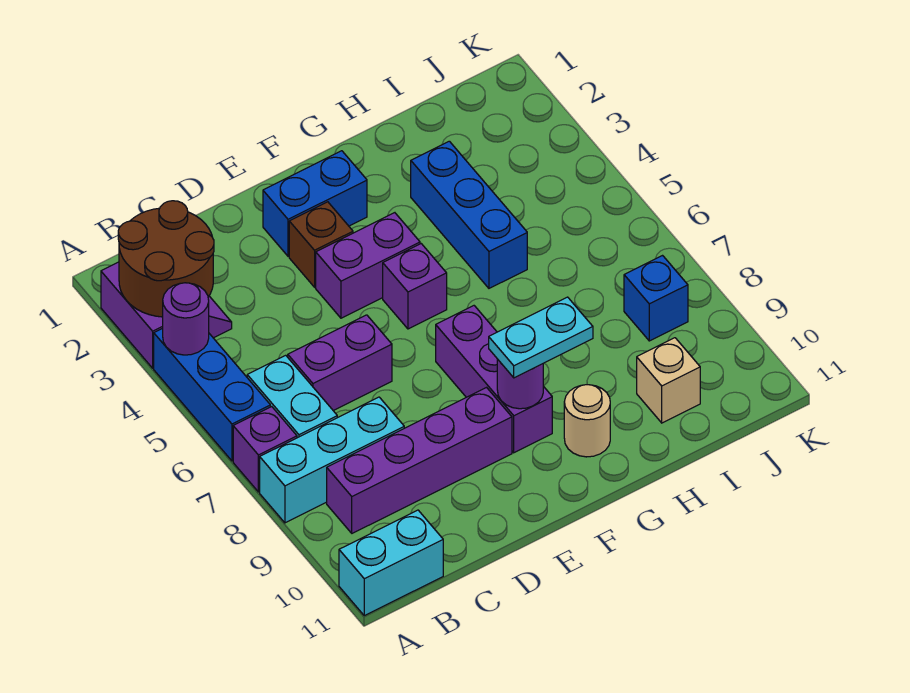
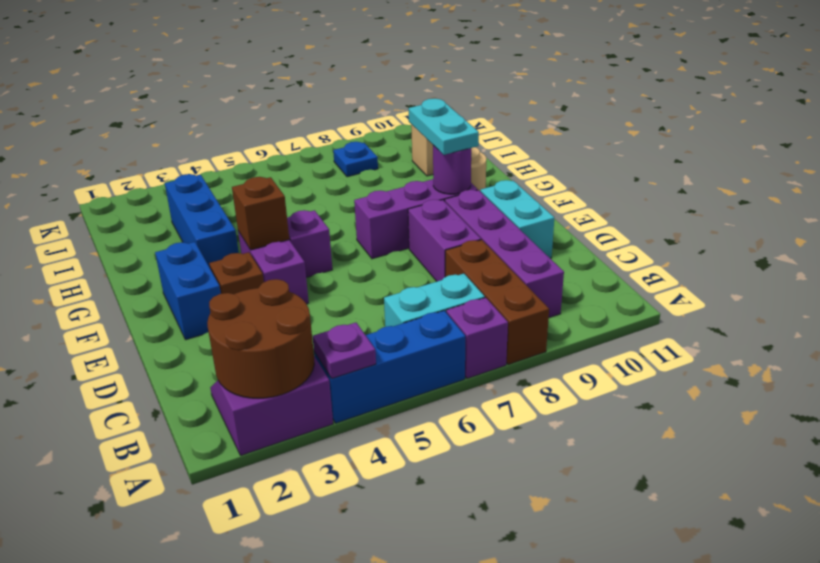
purple round brick A4 level 2 -> purple plate A4 level 2
cyan brick A8:C8 level 1 -> brown brick A8:C8 level 1
cyan brick A11:B11 level 1 -> cyan brick D10:E10 level 1
purple brick C6:D6 level 1 -> purple brick D8:E8 level 1
none -> brown brick F4 level 2
blue brick H3:H5 level 1 -> blue brick G3:I3 level 1
blue brick J8 level 1 -> blue plate J8 level 1

